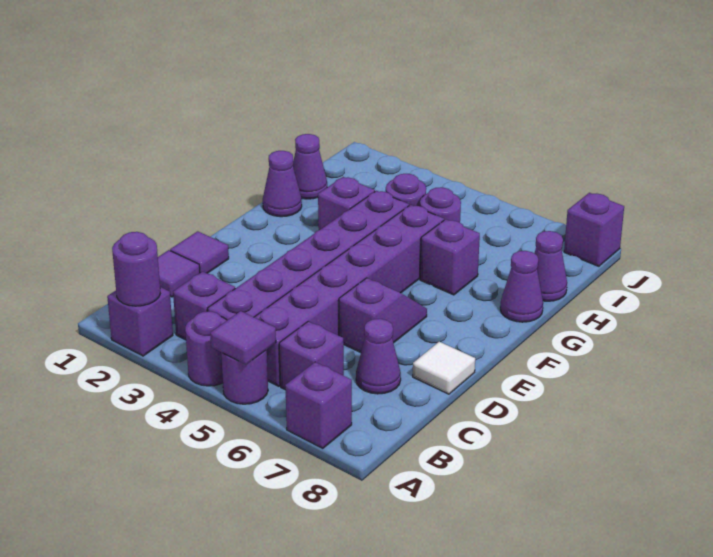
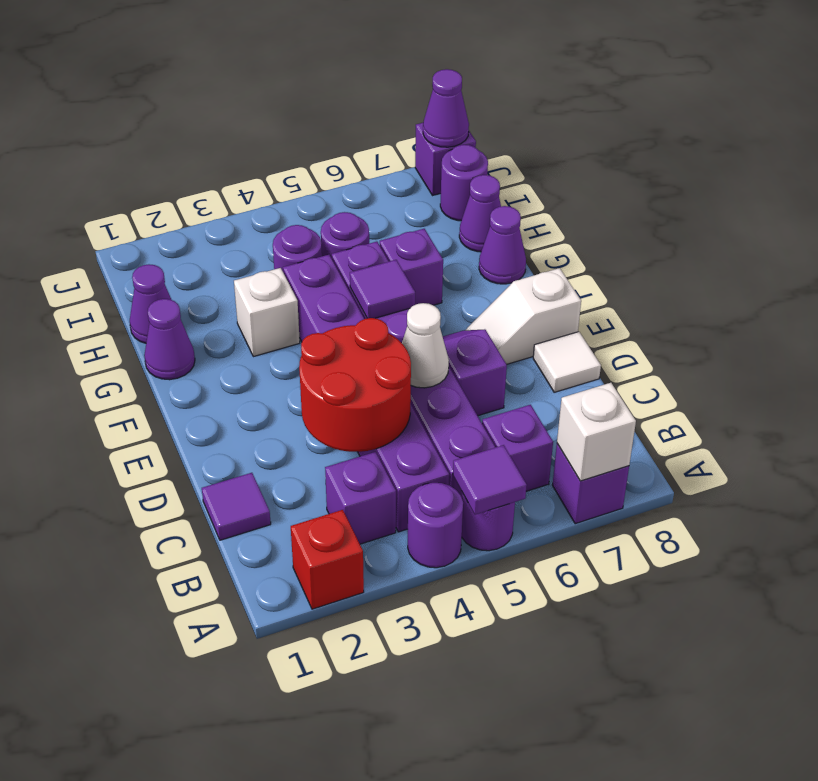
purple brick A2 level 1 -> red brick A2 level 1
purple round brick A2 level 2 -> purple round brick I8 level 1
none -> white brick A7 level 2
none -> red round brick C3:D4 level 2
purple cone C7 level 1 -> purple cone J8 level 2
purple tile D1 level 1 -> purple tile F5 level 2
none -> white cone D5 level 2
none -> white slope E7:E8 level 1 top 8
purple brick G3 level 1 -> white brick G3 level 1

